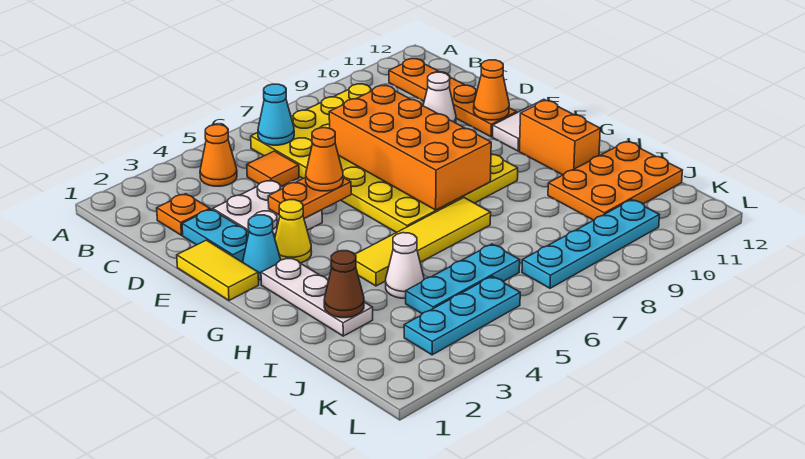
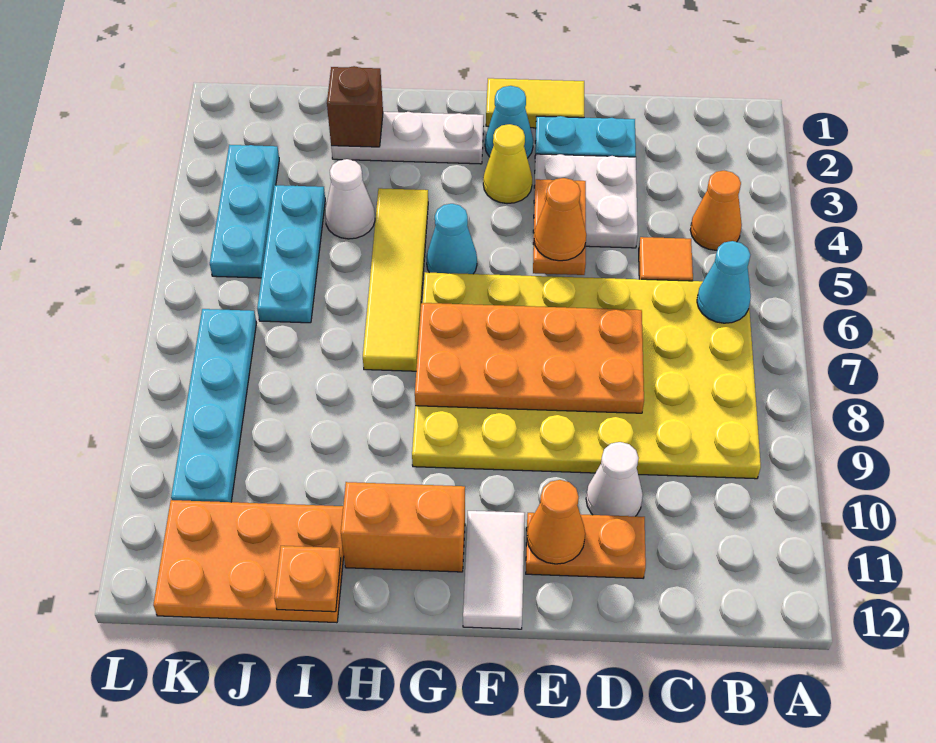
orange plate B11:E11 level 1 -> orange plate D11:E11 level 1
orange plate C2 level 1 -> orange plate I12 level 2
orange brick D7:G8 level 2 -> orange plate D7:G8 level 2
none -> cyan cone G5 level 1
brown cone I2 level 2 -> brown brick I2 level 2
orange plate I10:J12 level 1 -> orange plate I11:K12 level 1

